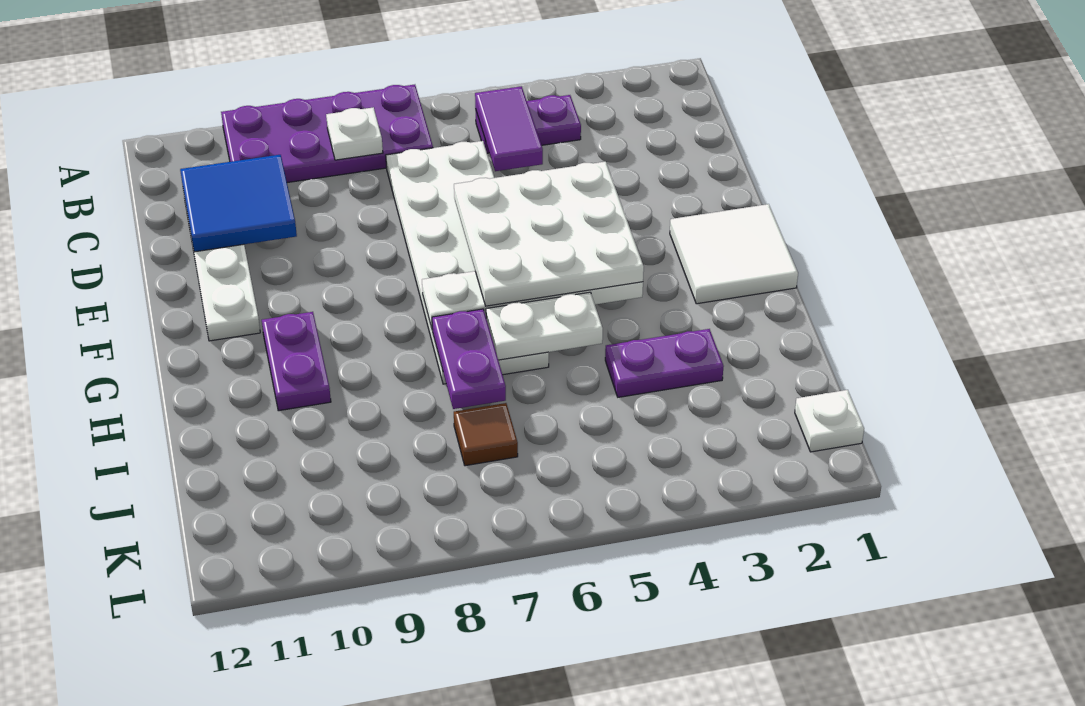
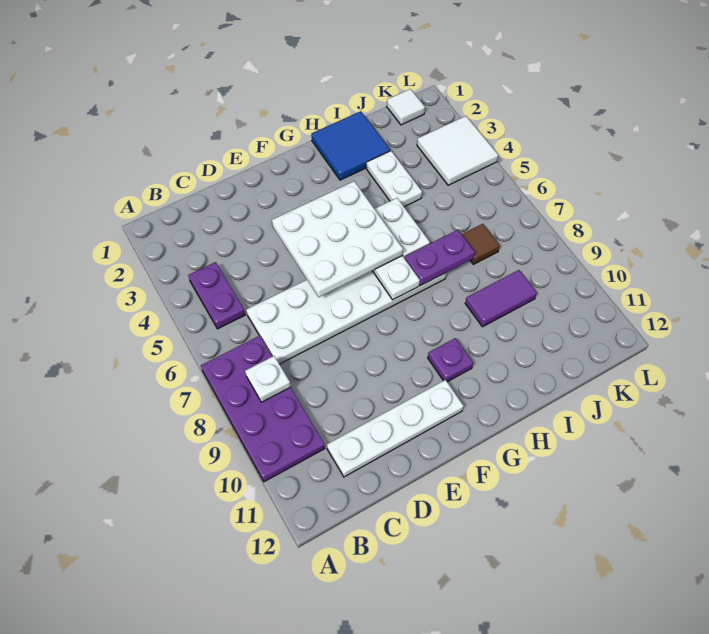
purple tile B5:C5 level 2 -> purple tile I9:J9 level 1
blue tile C10:D11 level 2 -> blue tile H1:I2 level 1
white tile F1:G2 level 1 -> white tile K3:L4 level 1
purple plate G10:H10 level 1 -> purple plate G10 level 1
purple plate I3:I4 level 1 -> white plate I3:I4 level 1
white plate K1 level 1 -> white tile K1 level 1

